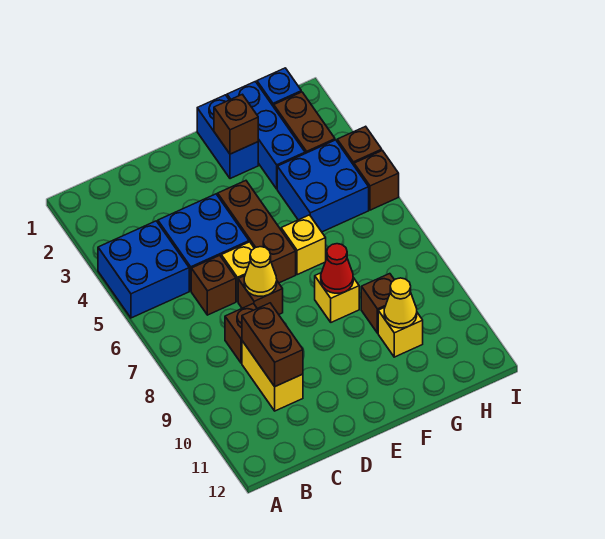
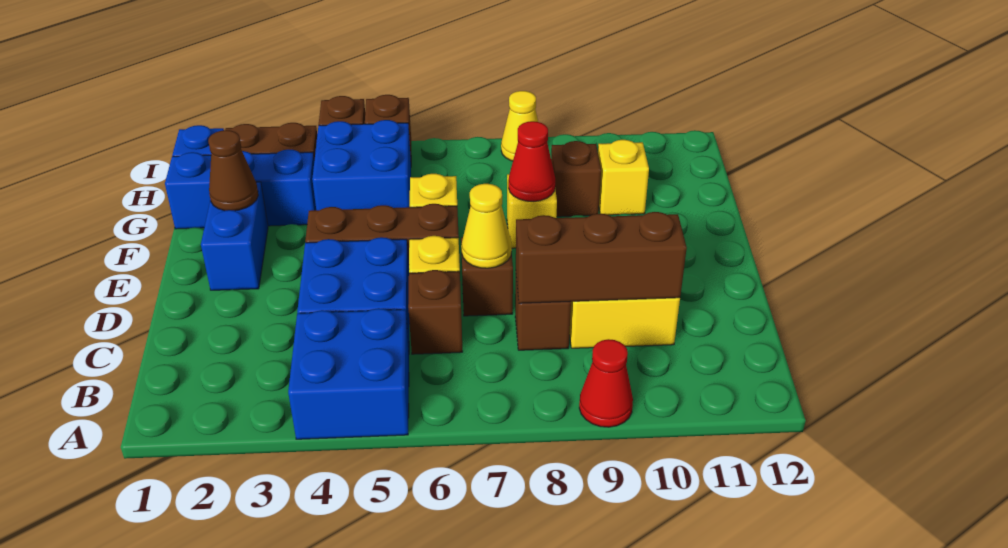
none -> red cone A9 level 1
brown brick C9:C10 level 2 -> brown brick C8:C10 level 2
blue brick F1:F2 level 1 -> blue brick E2:F2 level 1
brown brick F2 level 2 -> brown cone F2 level 2
yellow cone G10 level 2 -> yellow cone I8 level 1

